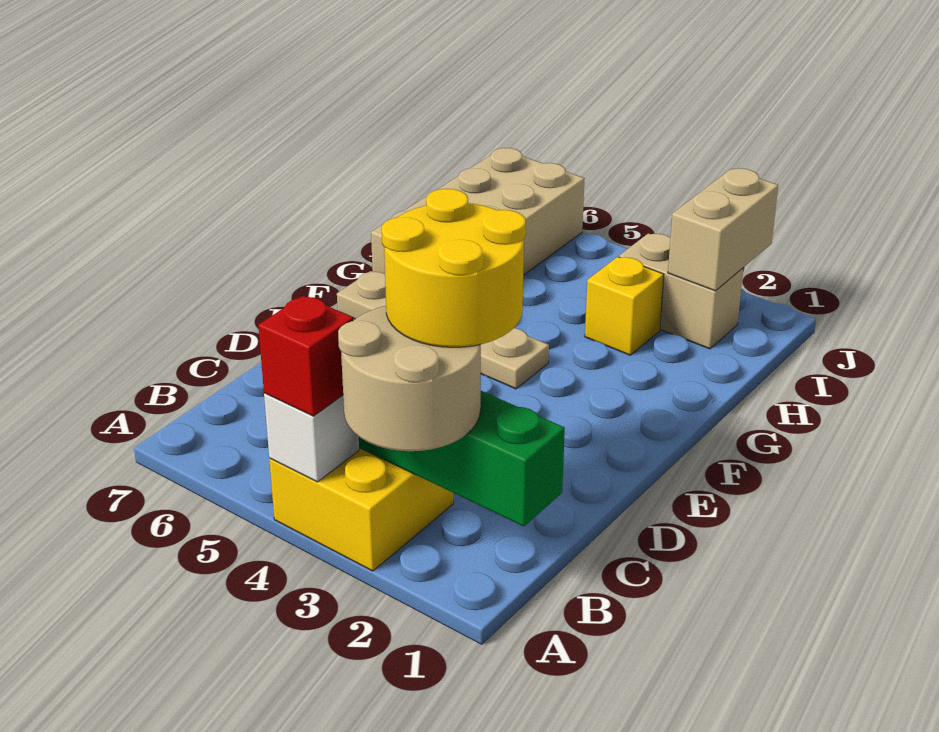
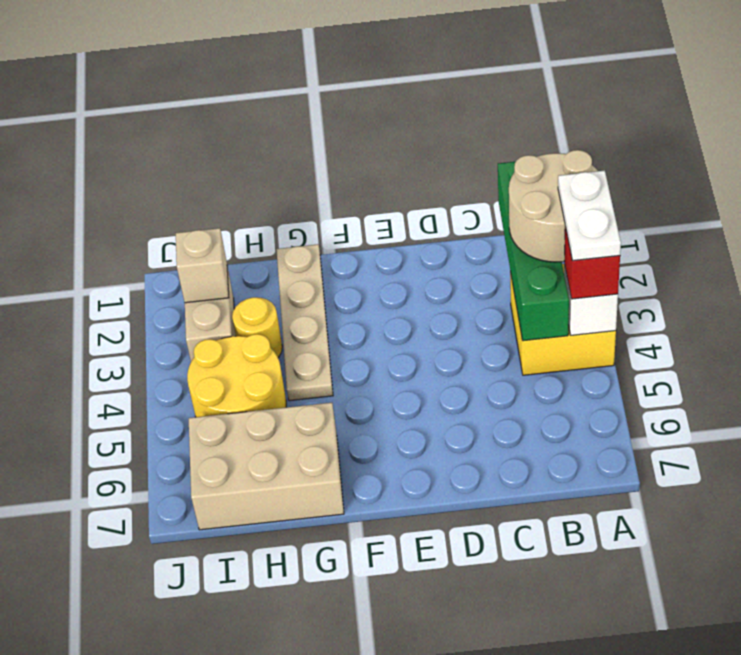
none -> white plate A3:A4 level 4
yellow round brick B2:C3 level 4 -> yellow round brick H4:I5 level 1
tan plate F4:F7 level 1 -> tan plate G1:G4 level 1
tan brick G6:J7 level 1 -> tan brick G6:I7 level 1
yellow brick H3 level 1 -> yellow round brick H3 level 1
tan brick I2:J2 level 2 -> tan brick I2 level 2

